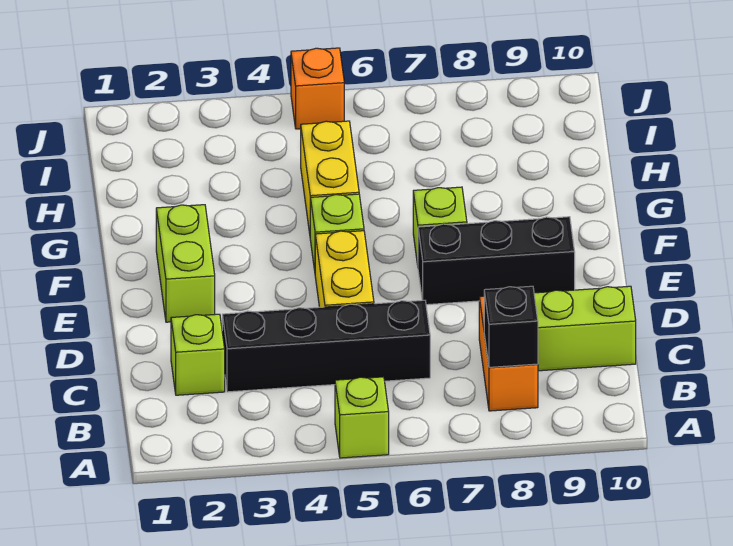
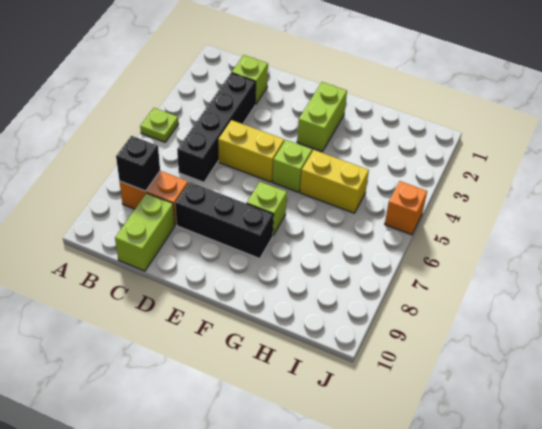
lime brick A5 level 1 -> lime plate A5 level 1
lime brick E2:F2 level 1 -> lime brick F2:F3 level 1
black brick E7:E9 level 1 -> black brick D8:F8 level 1

